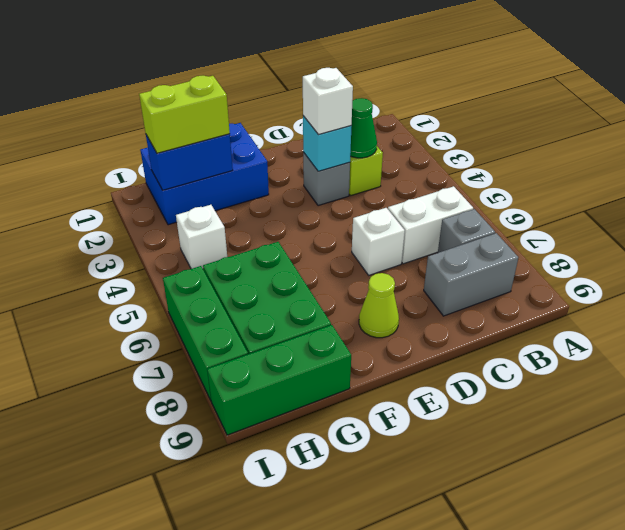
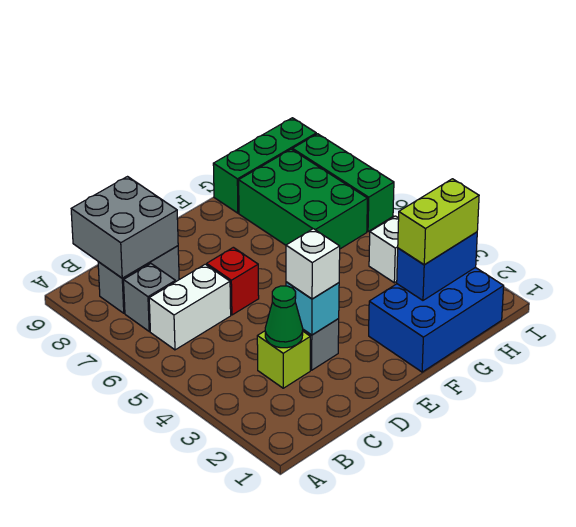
none -> grey brick B8:C9 level 2
white brick D6 level 1 -> red brick D6 level 1
lime cone E8 level 1 -> none

